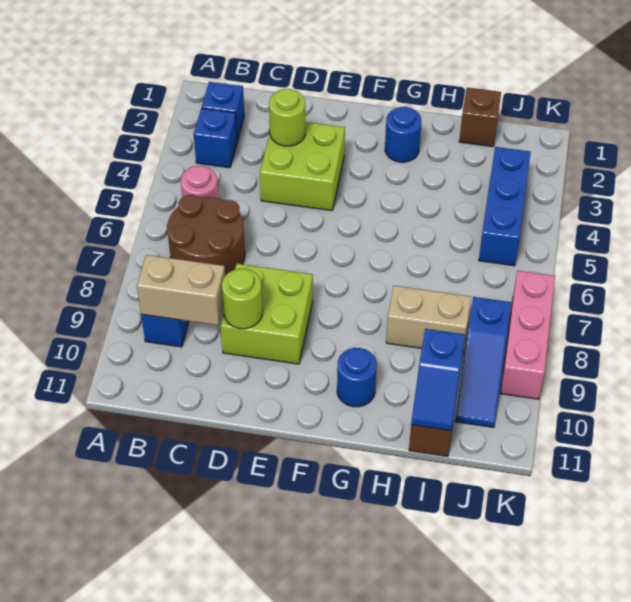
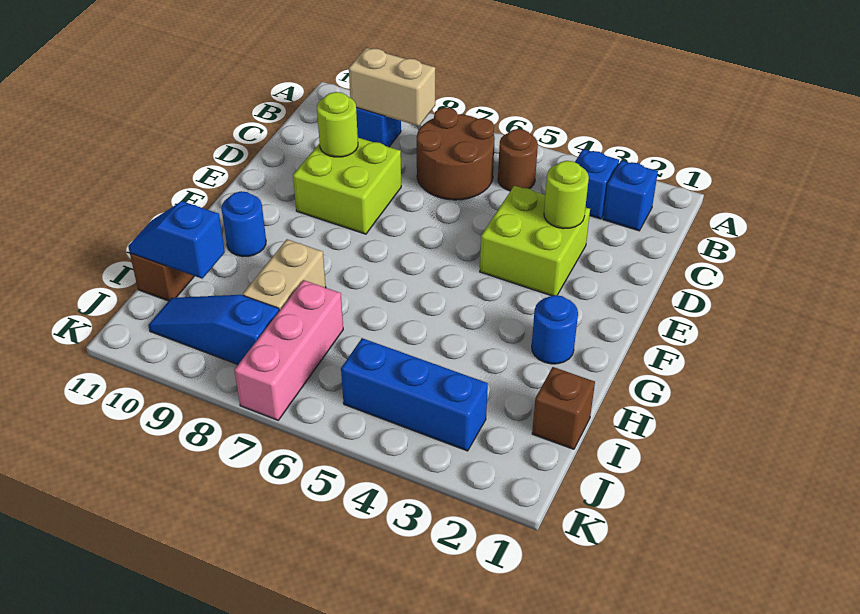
pink round brick B5 level 1 -> brown round brick B5 level 1
tan brick B9:C9 level 2 -> tan brick B8:B9 level 2
pink brick K7:K9 level 1 -> pink brick I7:K7 level 1

